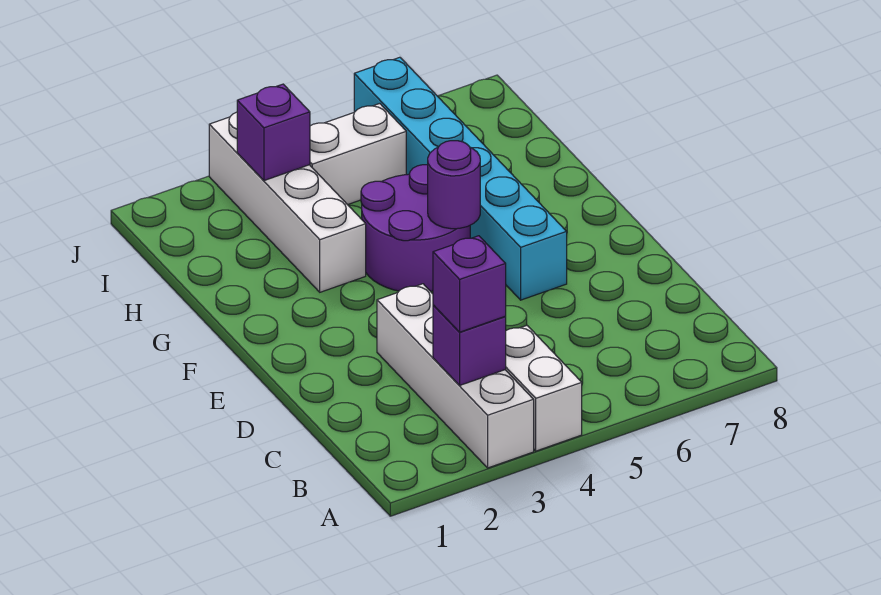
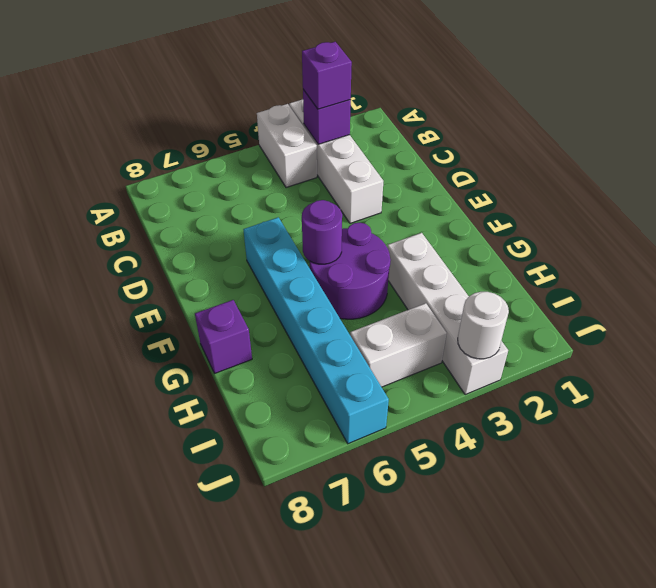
purple brick I3 level 2 -> purple brick G8 level 1
none -> white round brick J3 level 2

